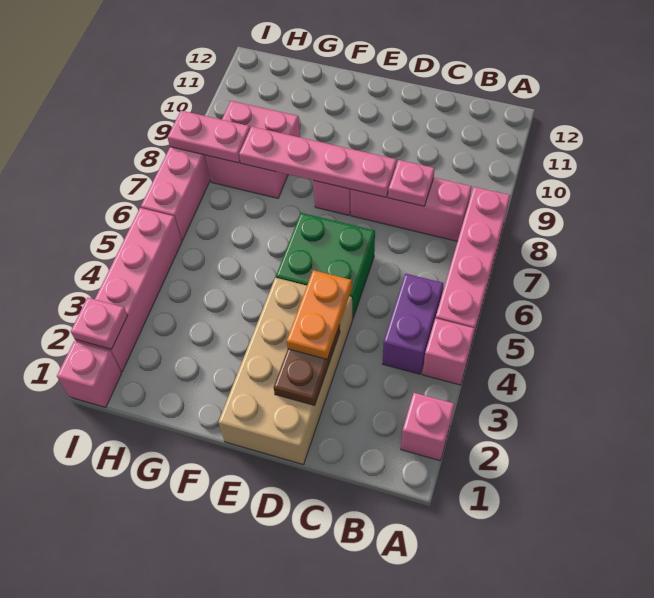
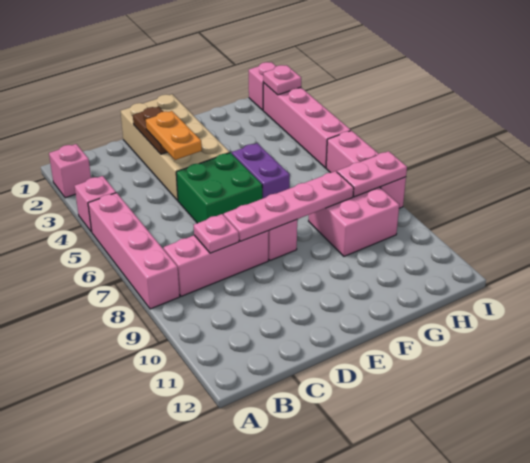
purple brick B4:B5 level 1 -> purple brick F5:F6 level 1

